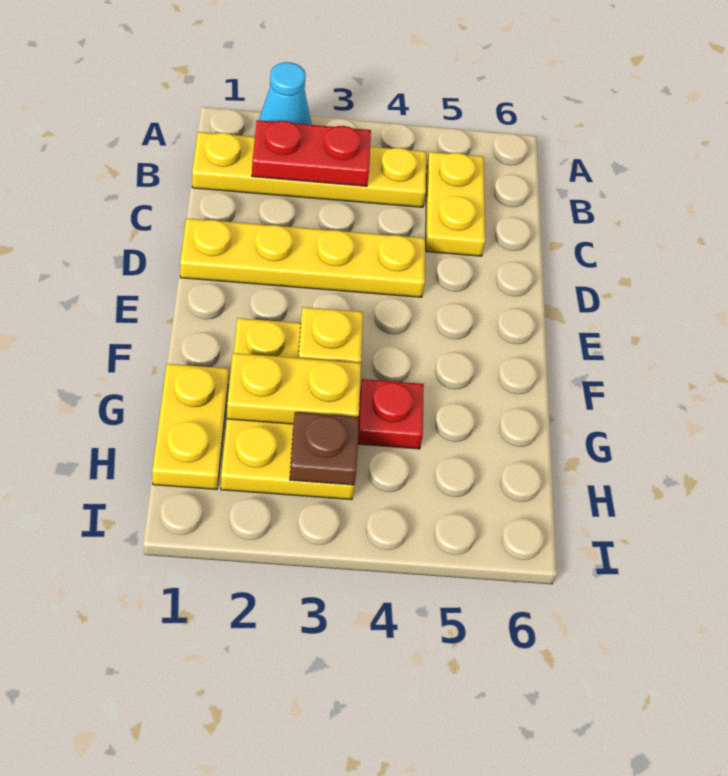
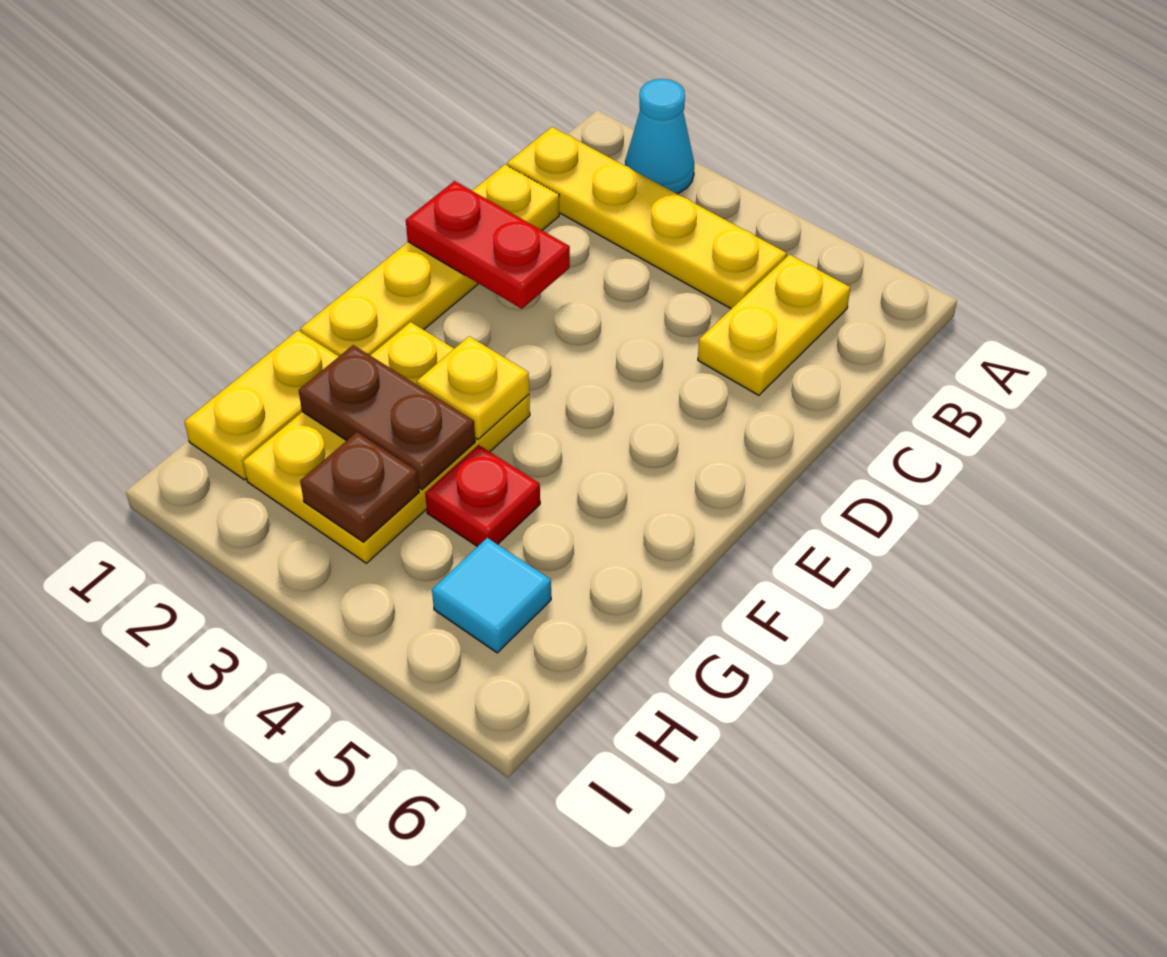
red plate B2:B3 level 2 -> red plate D1:D2 level 2
yellow plate D1:D4 level 1 -> yellow plate C1:F1 level 1
yellow plate G2:G3 level 2 -> brown plate G2:G3 level 2
none -> cyan tile H5 level 1

